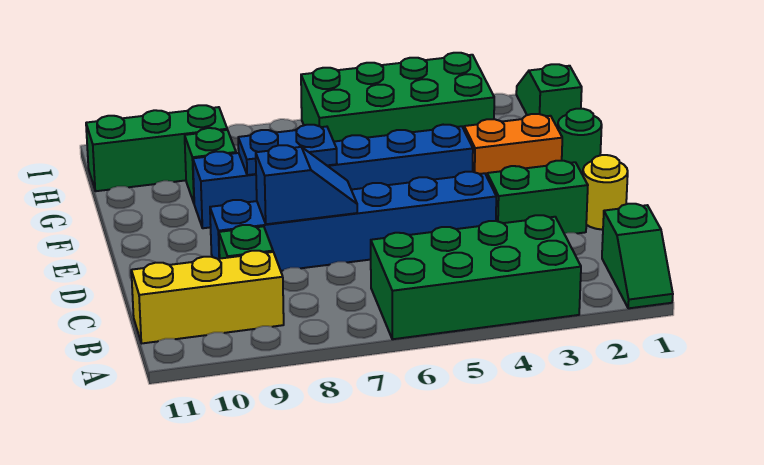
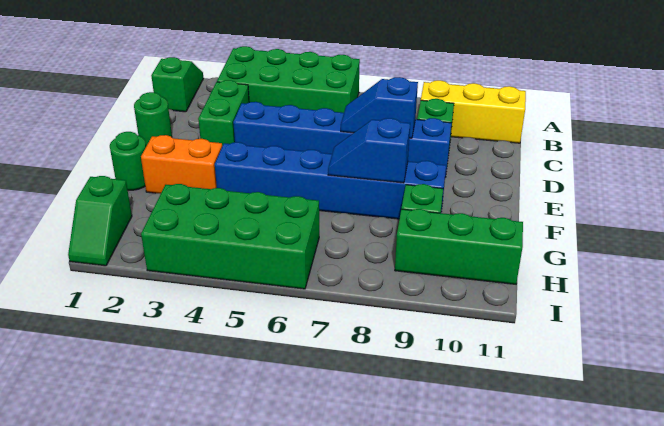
yellow round brick D1 level 1 -> green round brick D1 level 1
green brick D2:D3 level 1 -> green brick C3:D3 level 1
blue plate F7:F8 level 2 -> blue slope F7:F8 level 2 top 8

